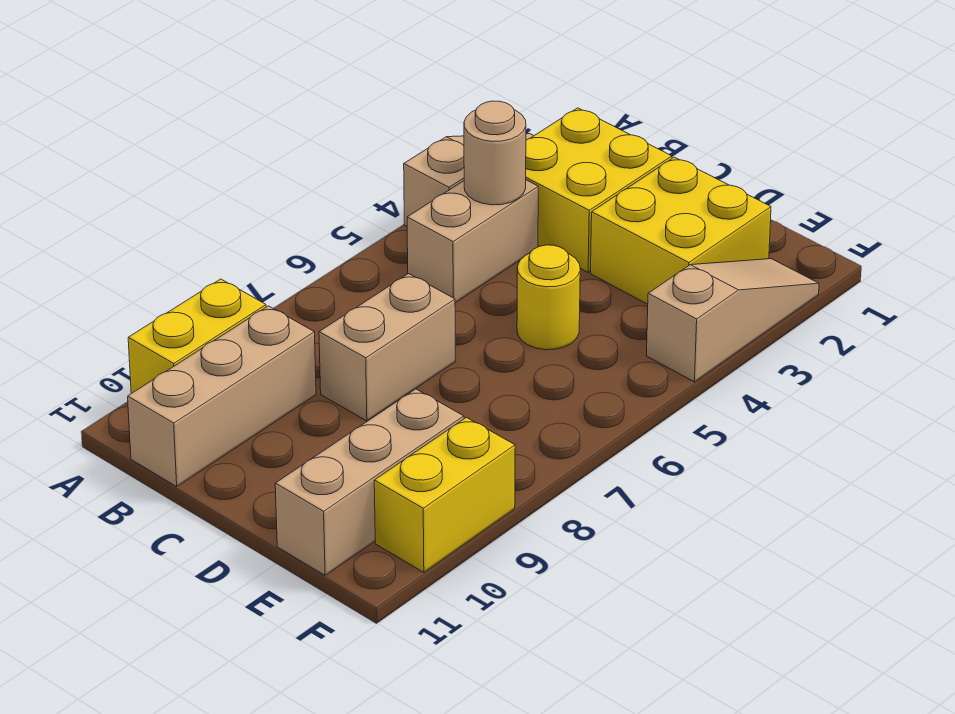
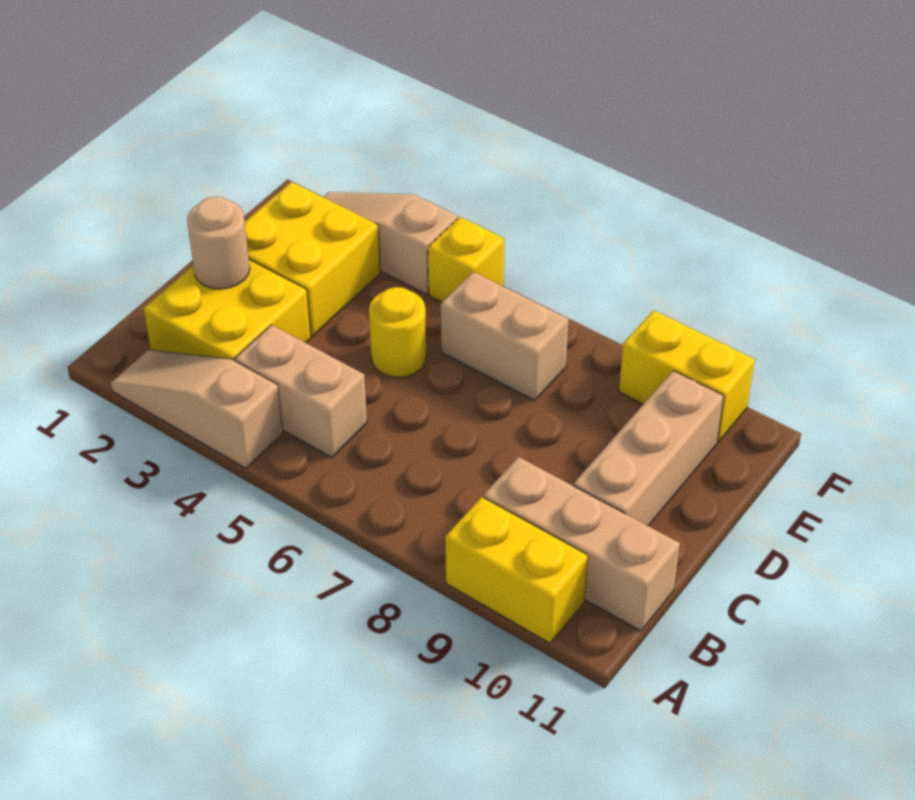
tan round brick B4 level 2 -> tan round brick C2 level 2
tan brick C7:C8 level 1 -> tan brick E6:E7 level 1
tan brick E9:E11 level 1 -> tan brick C10:E10 level 1
none -> yellow brick F5 level 1

